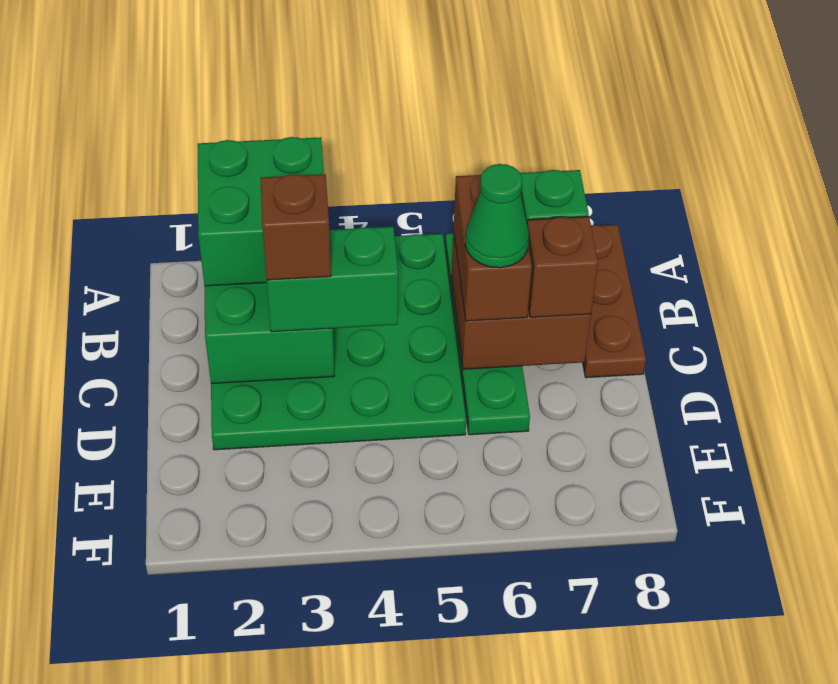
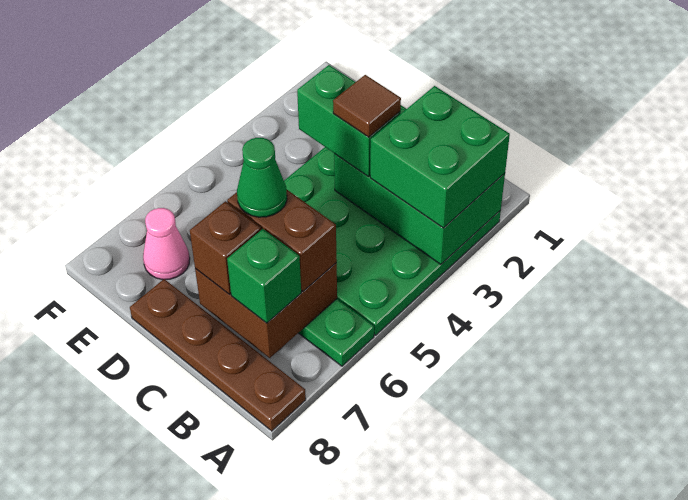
brown plate A8:C8 level 1 -> brown plate A8:D8 level 1
green brick C3:C4 level 3 -> green brick C3:D3 level 3
brown brick C3 level 4 -> brown tile C3 level 4
none -> pink cone E7 level 1

